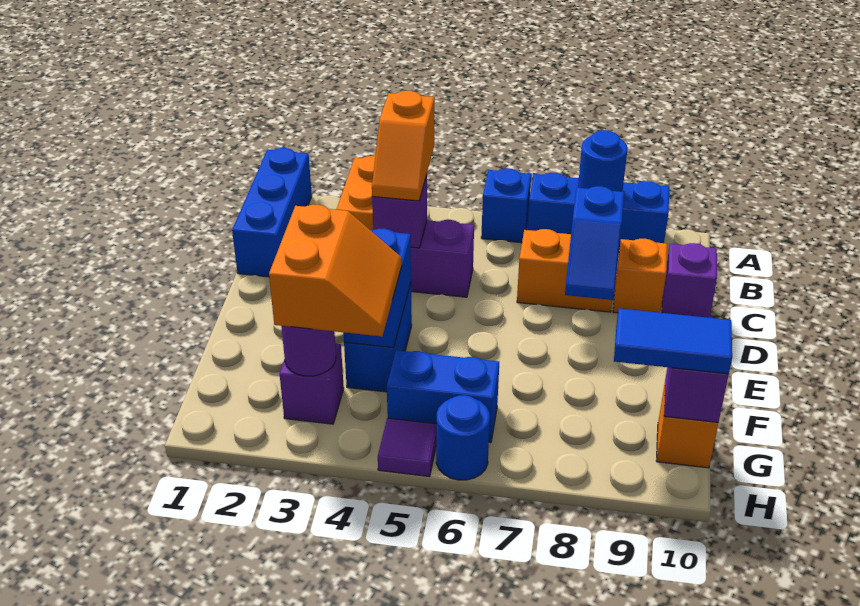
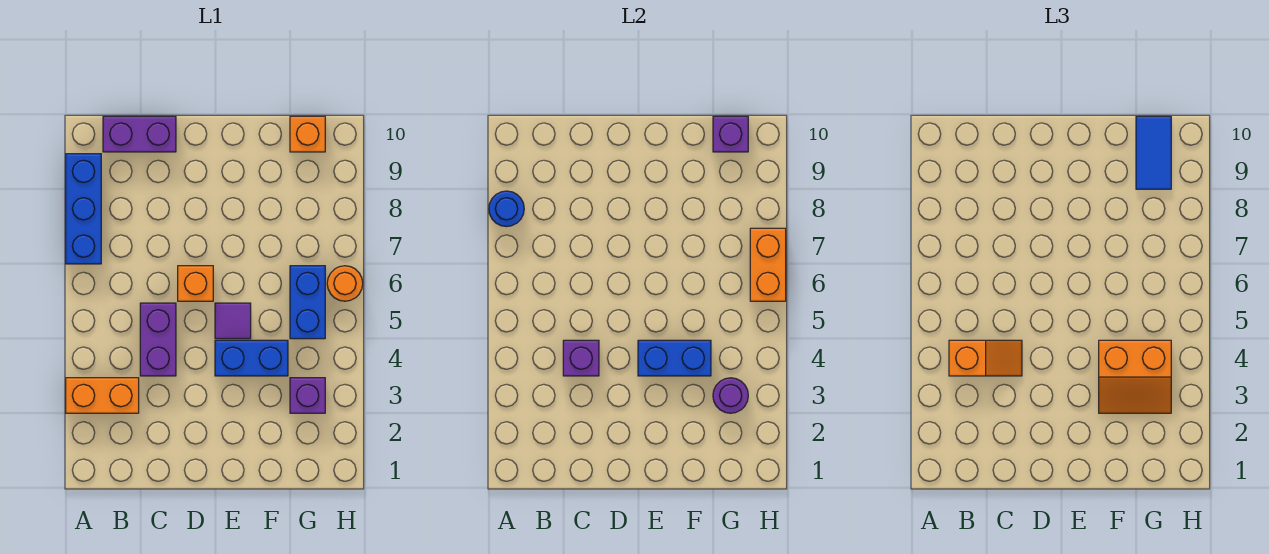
blue brick A1:C1 level 1 -> none
blue brick A6 level 1 -> none
orange brick C7:C8 level 1 -> orange brick H6:H7 level 2
blue slope C8:D8 level 2 top C -> none
orange brick C9 level 1 -> orange brick D6 level 1
purple brick C10 level 1 -> purple brick B10:C10 level 1
orange slope F3:G4 level 3 top 3 -> orange slope F3:G4 level 3 top 4
purple tile H5 level 1 -> purple tile E5 level 1
blue round brick H6 level 1 -> orange round brick H6 level 1

